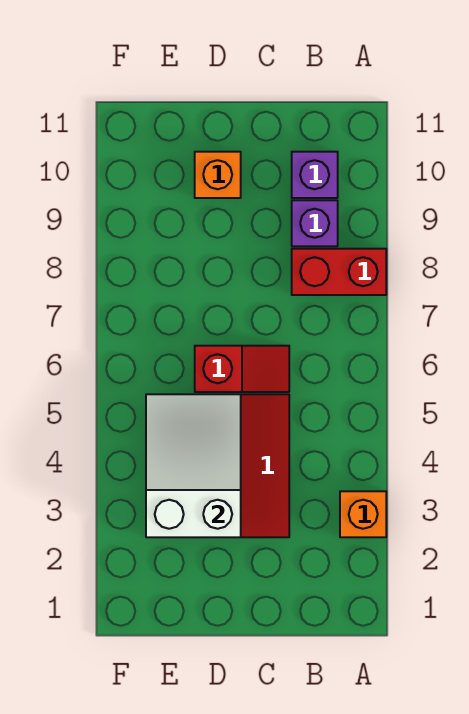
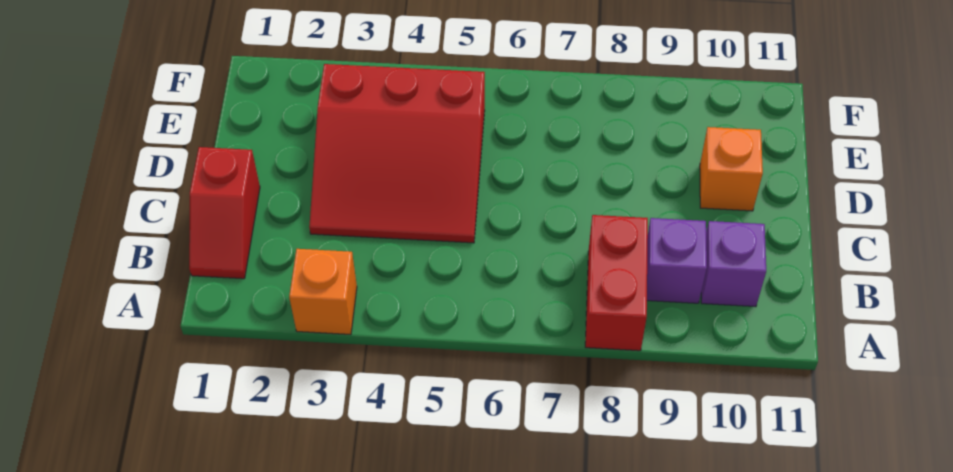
red slope C6:D6 level 1 top D -> red slope B1:C1 level 1 top C
white slope D3:E5 level 2 top 3 -> none

